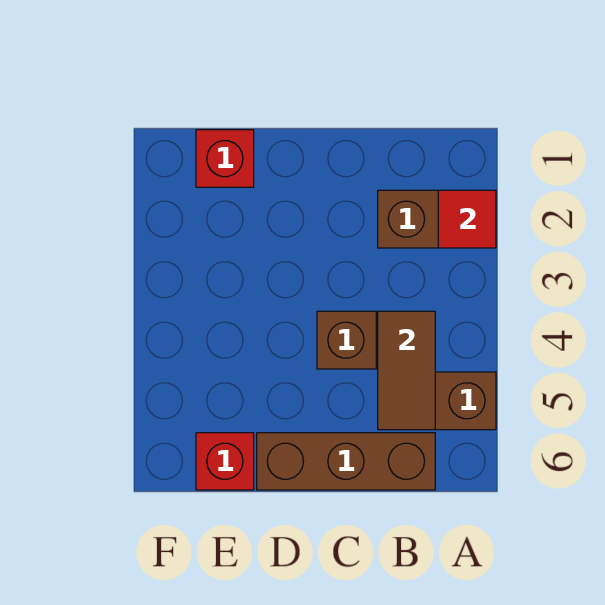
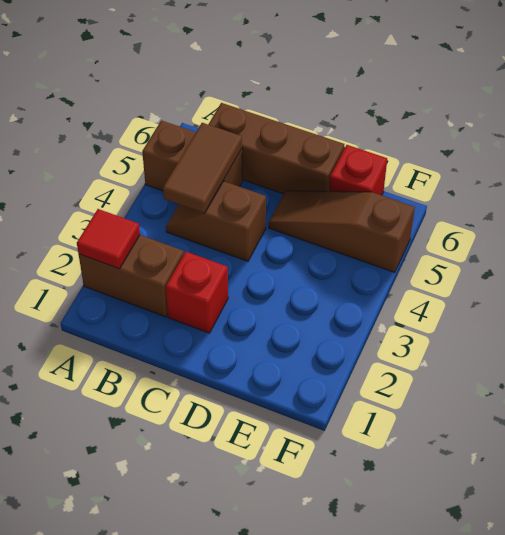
none -> brown slope D5:F5 level 1 top F
red brick E1 level 1 -> red brick C2 level 1

